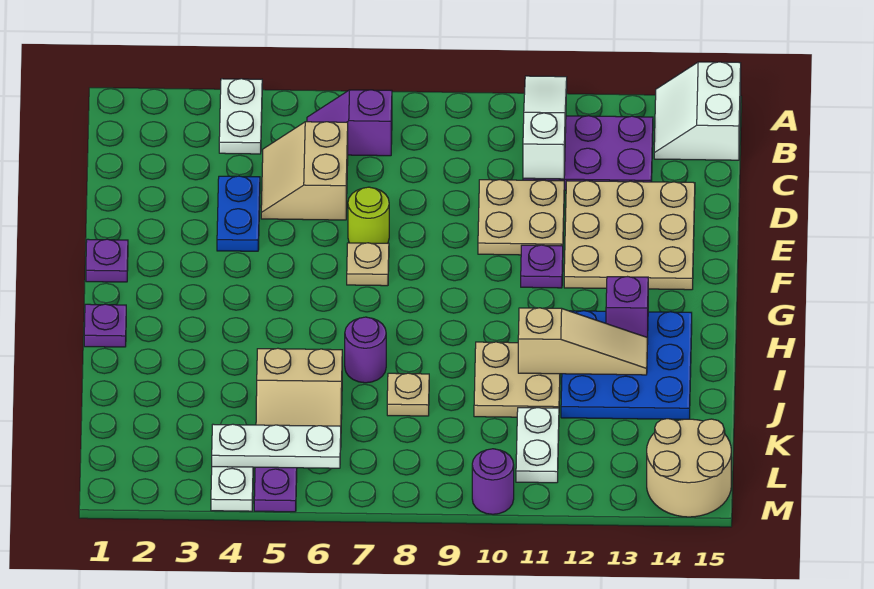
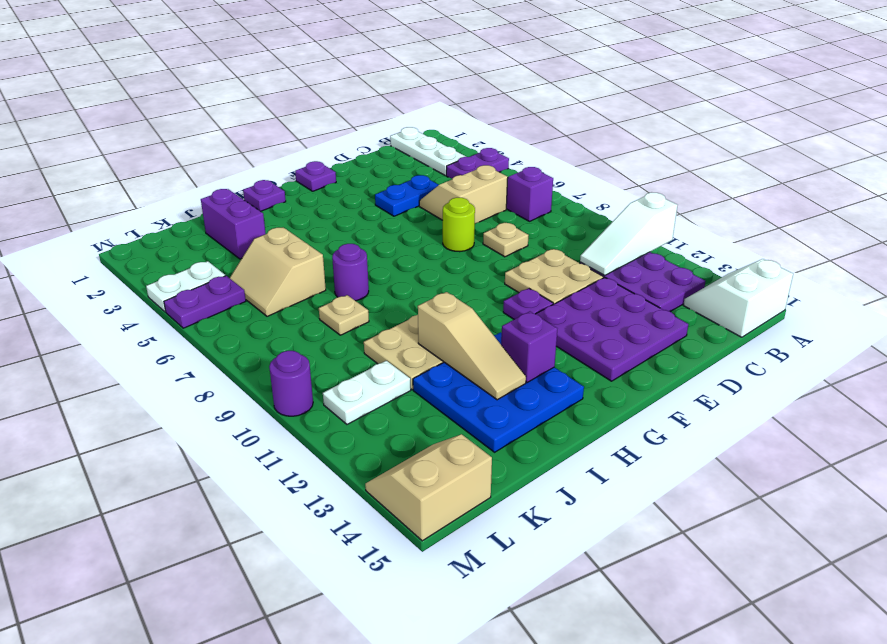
white plate A4:B4 level 1 -> purple plate A4:B4 level 1
white slope A11:C11 level 2 top C -> white slope A11:C11 level 2 top A
tan plate D12:F14 level 1 -> purple plate D12:F14 level 1
tan plate F7 level 1 -> tan plate D8 level 1
none -> purple brick J2:J3 level 1
white plate L4:L6 level 2 -> white plate B1:B3 level 1
tan round brick L14:M15 level 1 -> tan slope L14:M15 level 1 top 15

